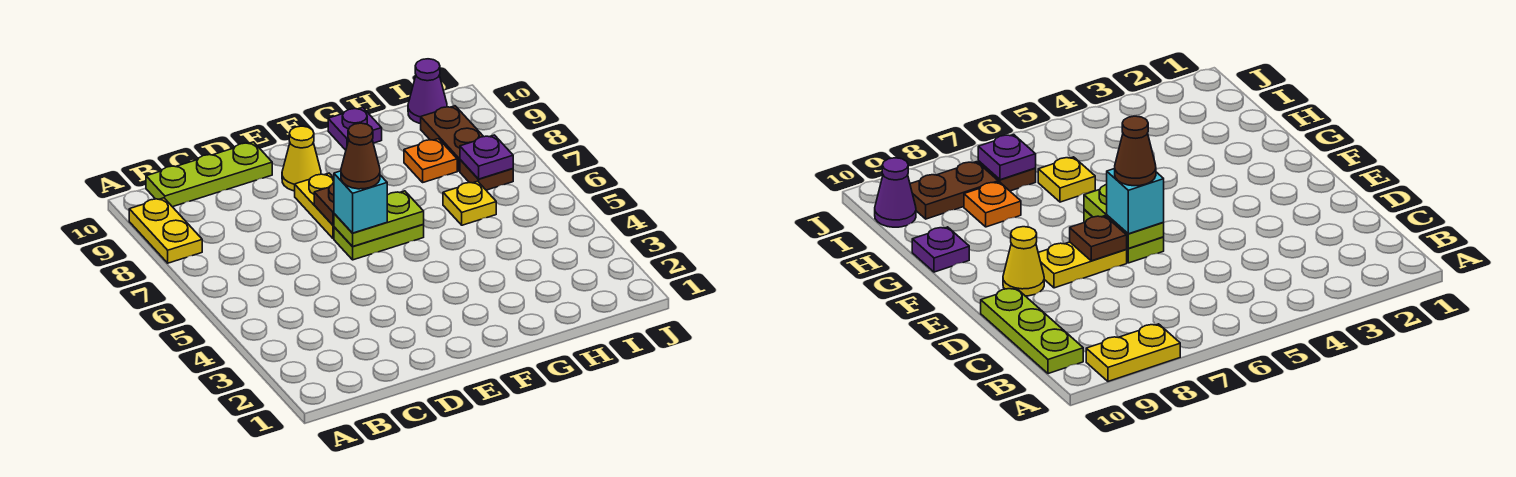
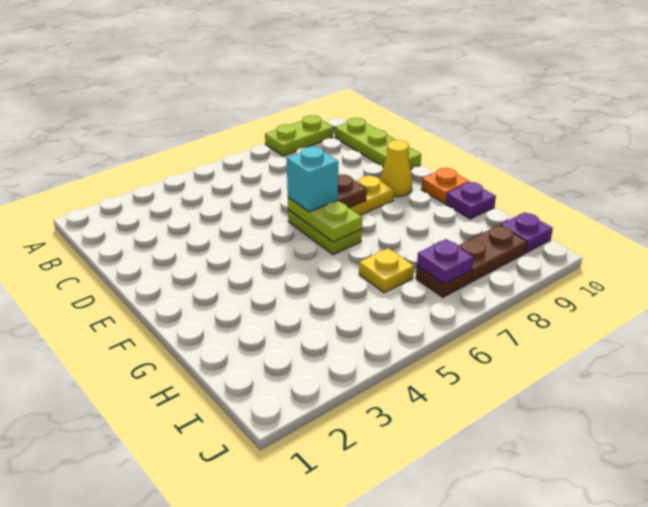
yellow plate A8:A9 level 1 -> lime plate A8:A9 level 1
brown cone E6 level 4 -> none
orange plate H8 level 1 -> orange plate F10 level 1
purple cone I10 level 1 -> purple plate I10 level 1

